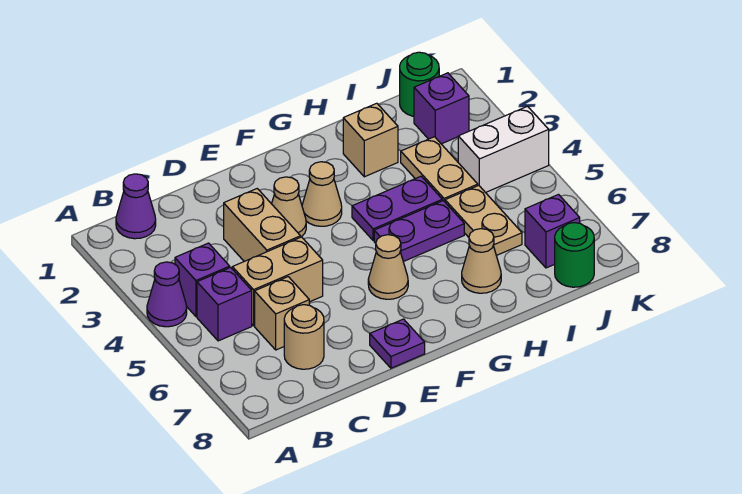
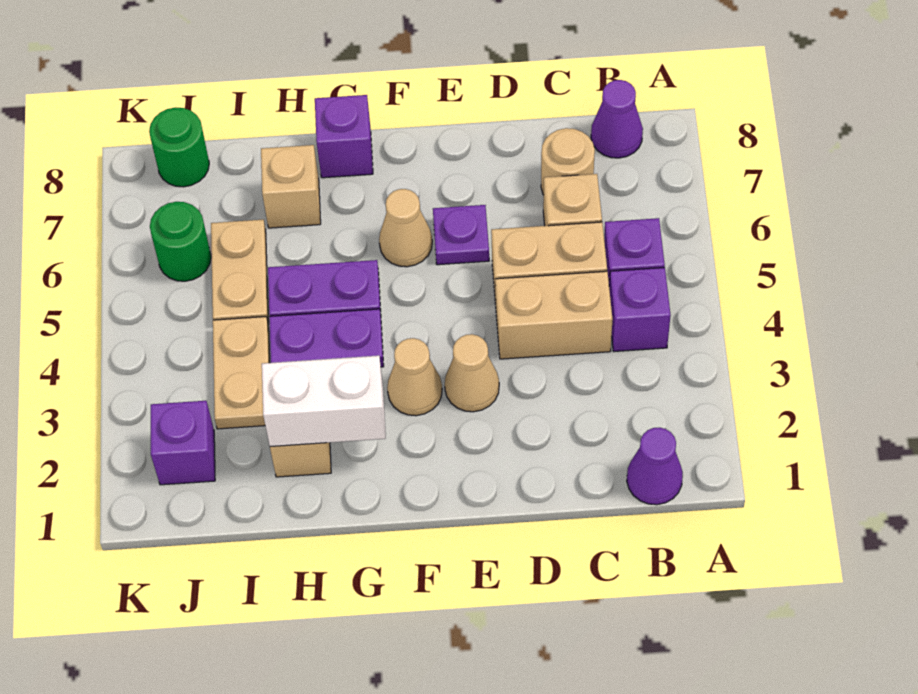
purple cone A4 level 1 -> purple cone B8 level 1
tan brick D3:D4 level 1 -> tan brick C4:D4 level 1
purple plate E8 level 1 -> purple plate E6 level 1
tan cone H7 level 1 -> tan brick H7 level 1
green round brick J1 level 1 -> green round brick J6 level 1
white brick J4:K4 level 1 -> white brick G2:H2 level 2
purple brick J7 level 1 -> purple brick G8 level 1

